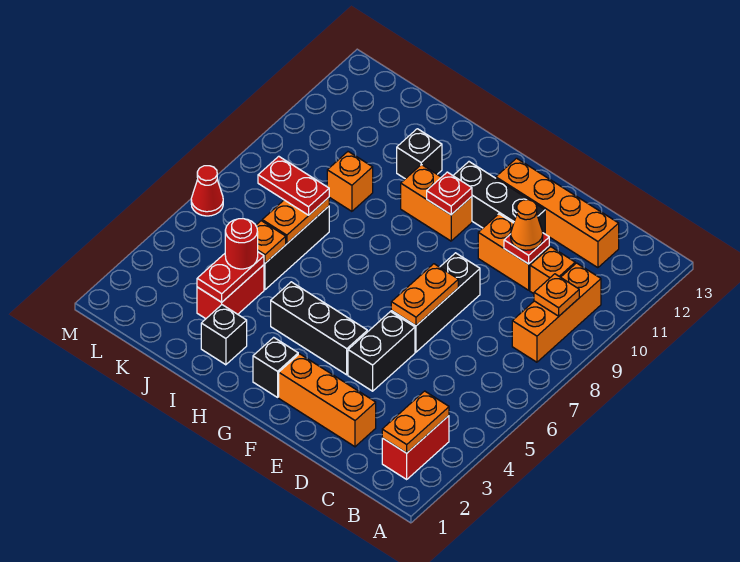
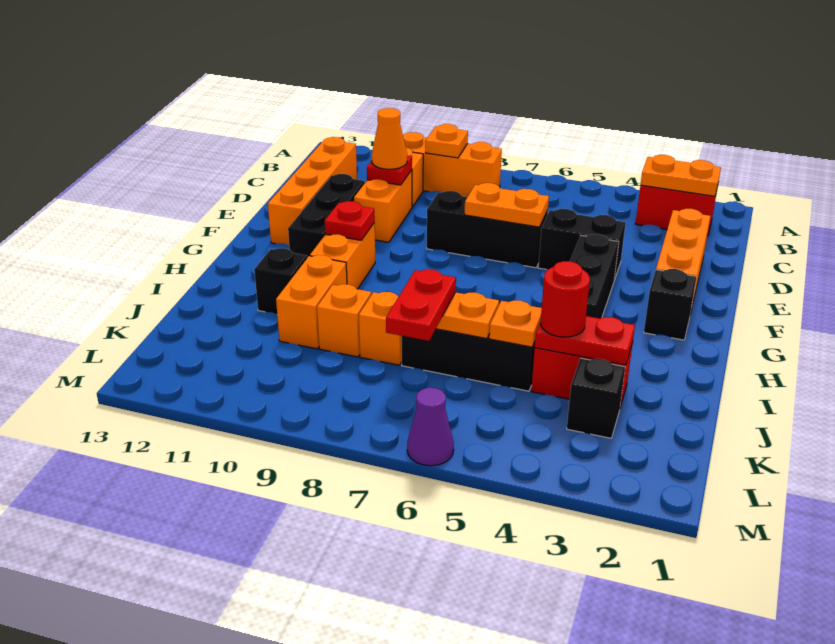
black brick I2 level 1 -> black brick K3 level 1
none -> orange brick I10:J10 level 1
none -> orange brick J8 level 1
red cone M6 level 1 -> purple cone M6 level 1

